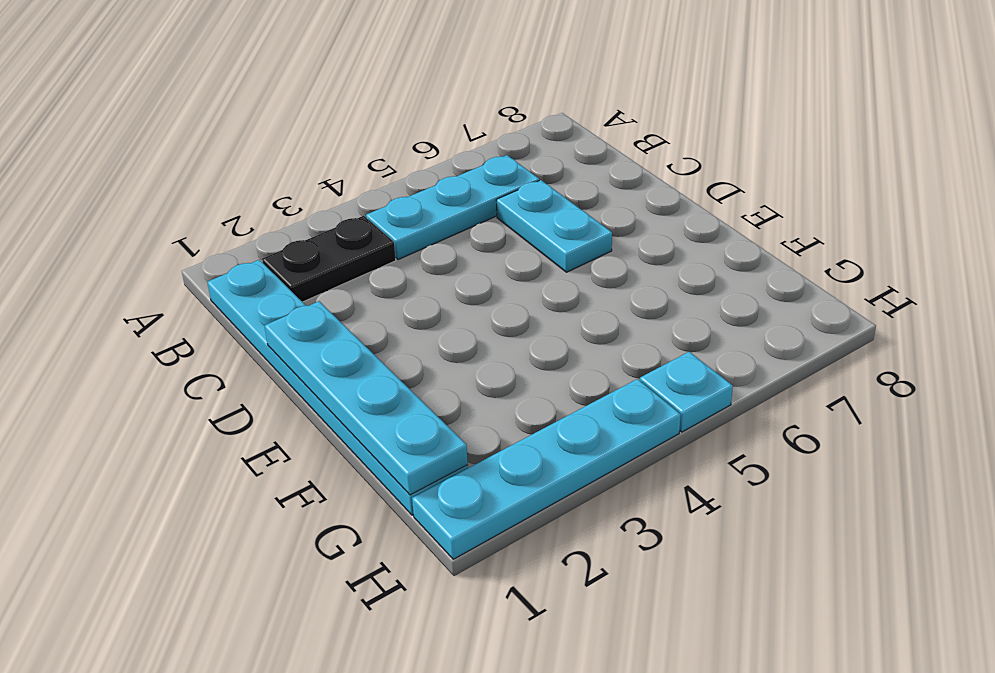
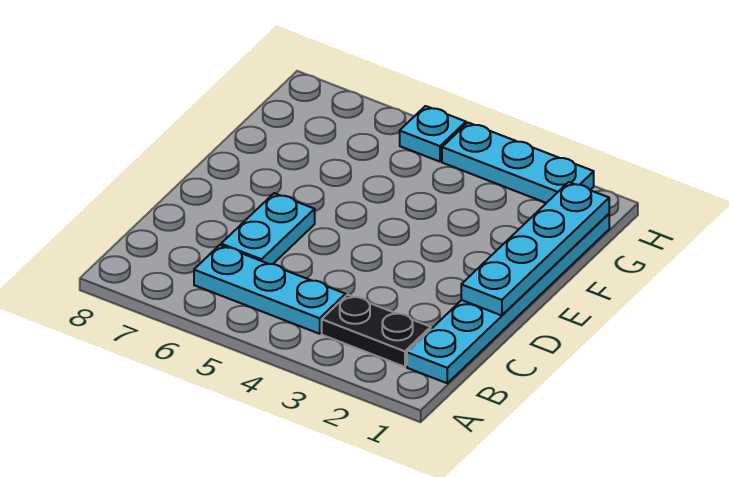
cyan plate H1:H4 level 1 -> cyan plate H2:H4 level 1

